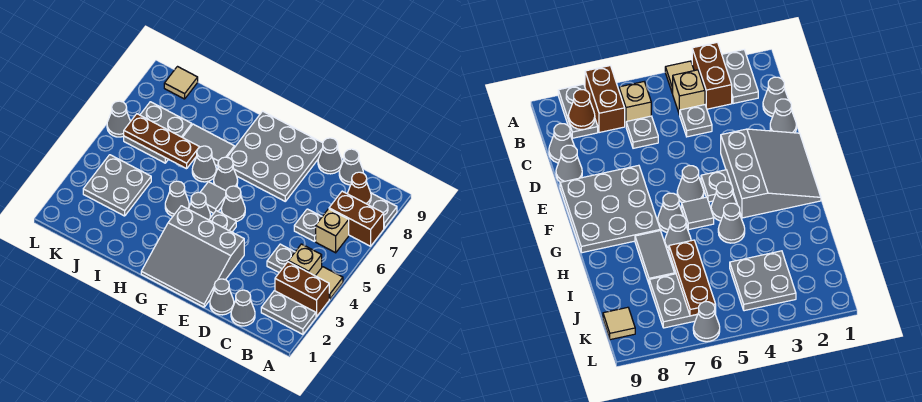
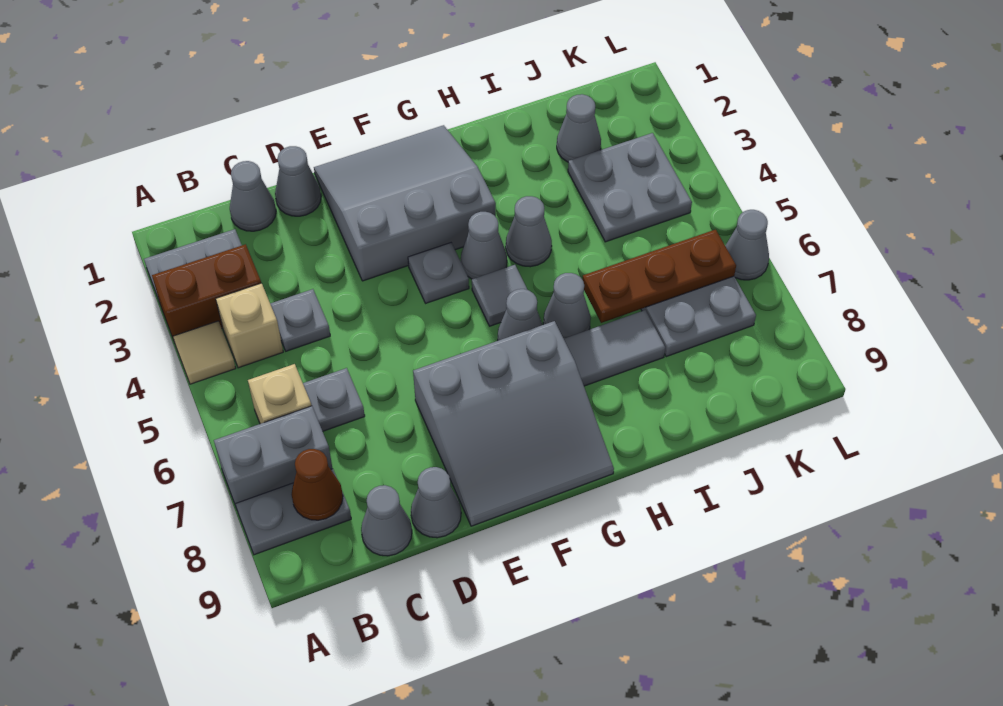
brown brick A7:B7 level 1 -> grey brick A7:B7 level 1
grey plate E7:G9 level 1 -> grey slope E7:G9 level 1 top 7
grey cone F5 level 1 -> grey cone J2 level 1
tan tile K9 level 1 -> none

